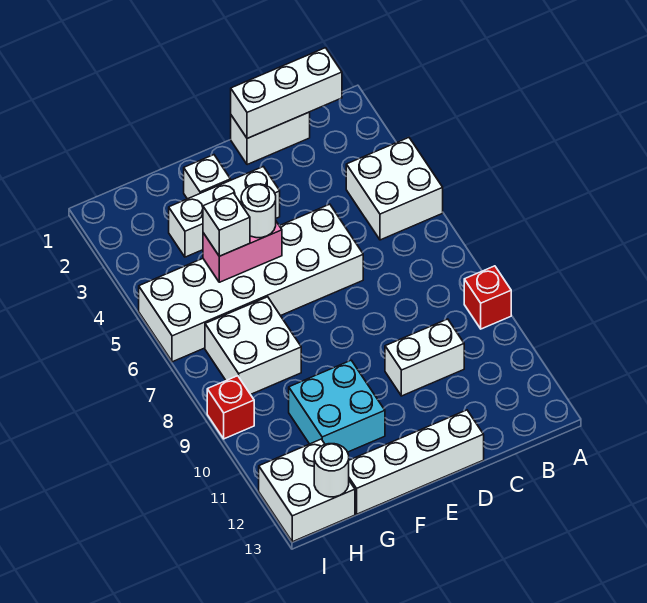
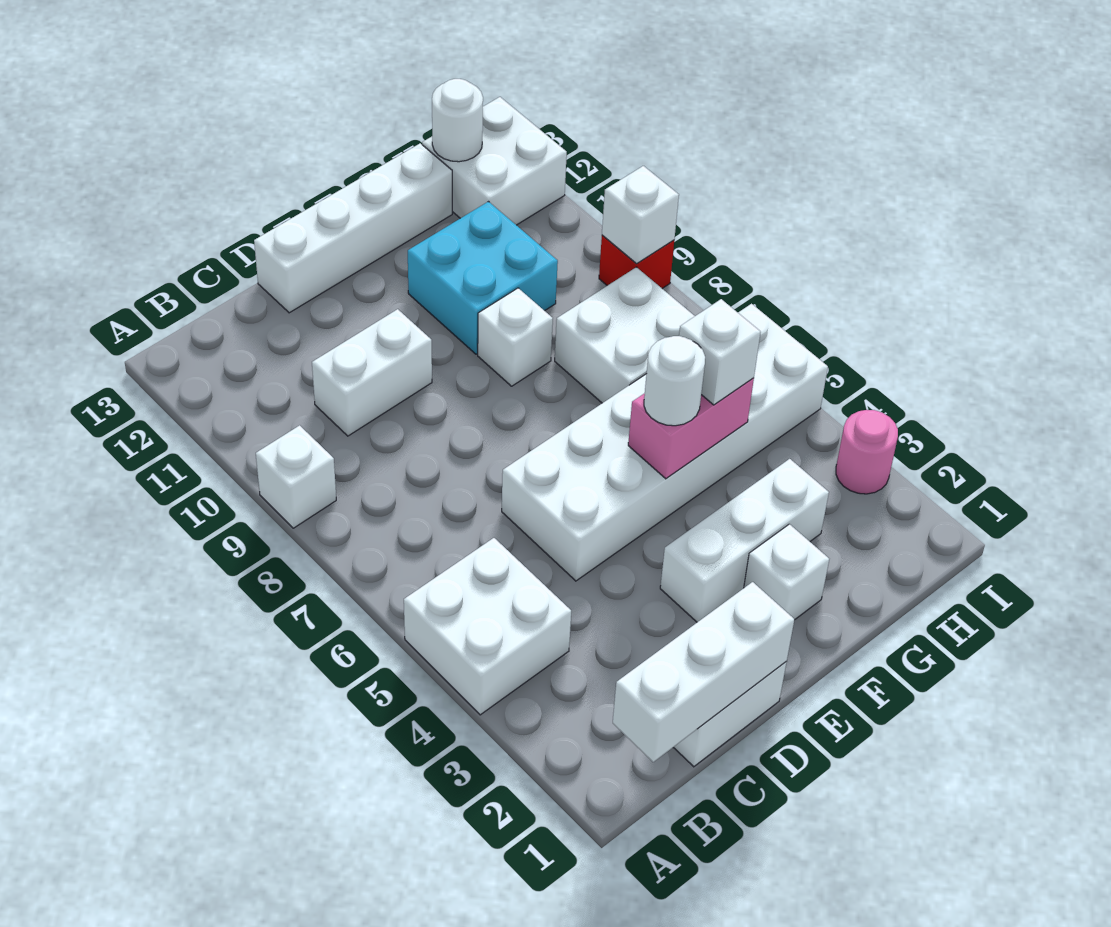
red brick A9 level 1 -> white brick A9 level 1
none -> white brick F9 level 1
none -> pink round brick I3 level 1
none -> white brick I9 level 2

